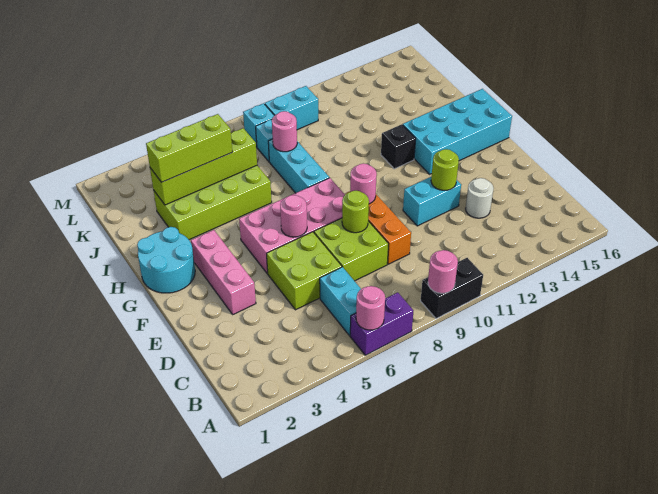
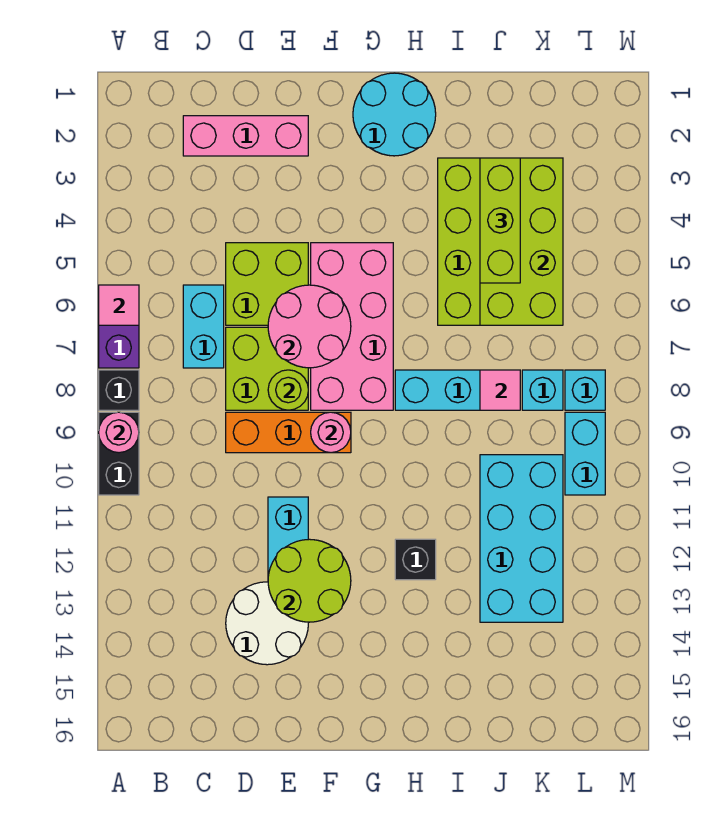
pink round brick A6 level 2 -> pink tile A6 level 2
none -> black brick A8 level 1
cyan brick B6:C6 level 1 -> cyan brick C6:C7 level 1
white round brick D13 level 1 -> white round brick D13:E14 level 1
pink brick E3:G3 level 1 -> pink brick C2:E2 level 1
lime round brick E12 level 2 -> lime round brick E12:F13 level 2
pink round brick F6 level 2 -> pink round brick E6:F7 level 2
cyan brick G13:H16 level 1 -> cyan brick J10:K13 level 1
lime brick J3:J6 level 2 -> lime brick J3:K6 level 2
pink round brick J8 level 2 -> pink tile J8 level 2

